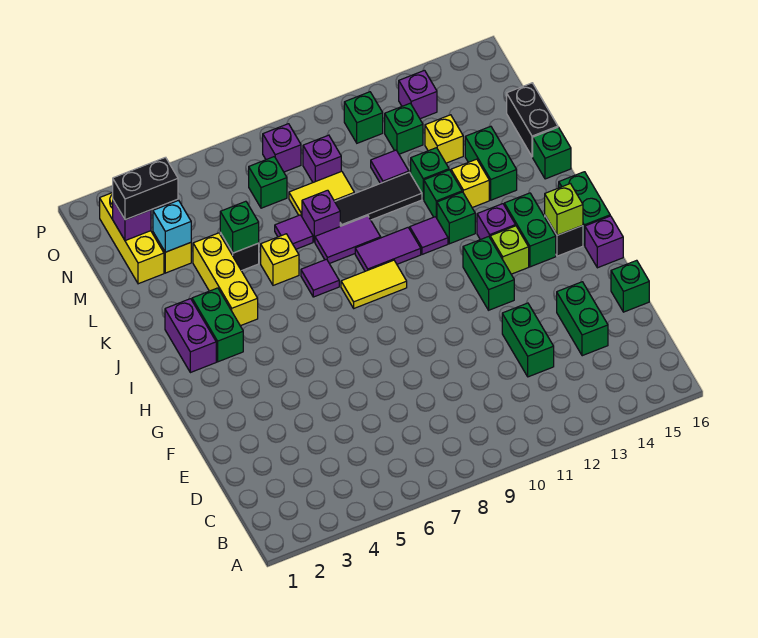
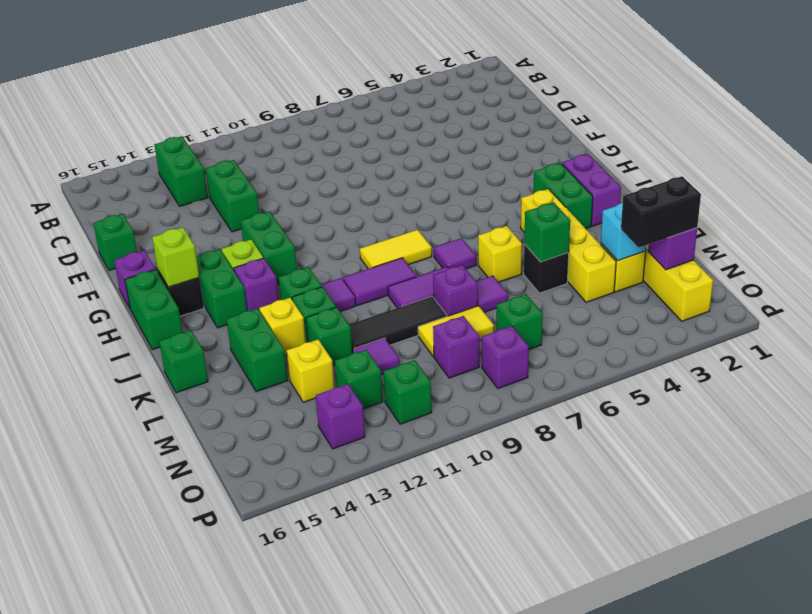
green brick D14:E14 level 1 -> green brick B13:C13 level 1
yellow brick J4:L4 level 1 -> yellow brick J4:M4 level 1
black brick L16:M16 level 1 -> none

